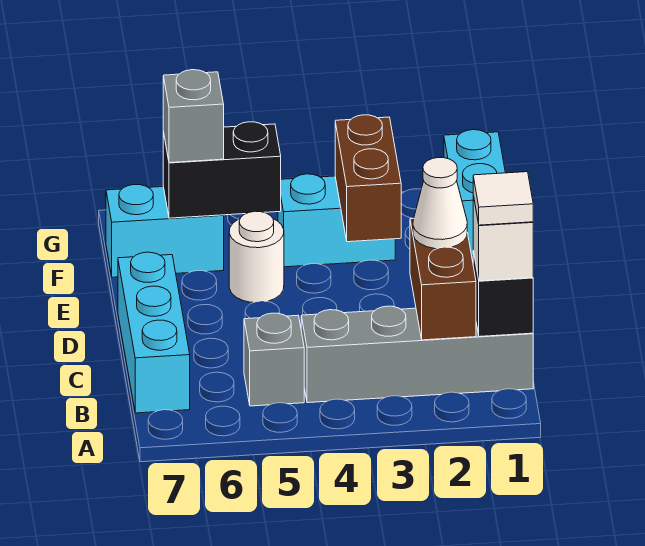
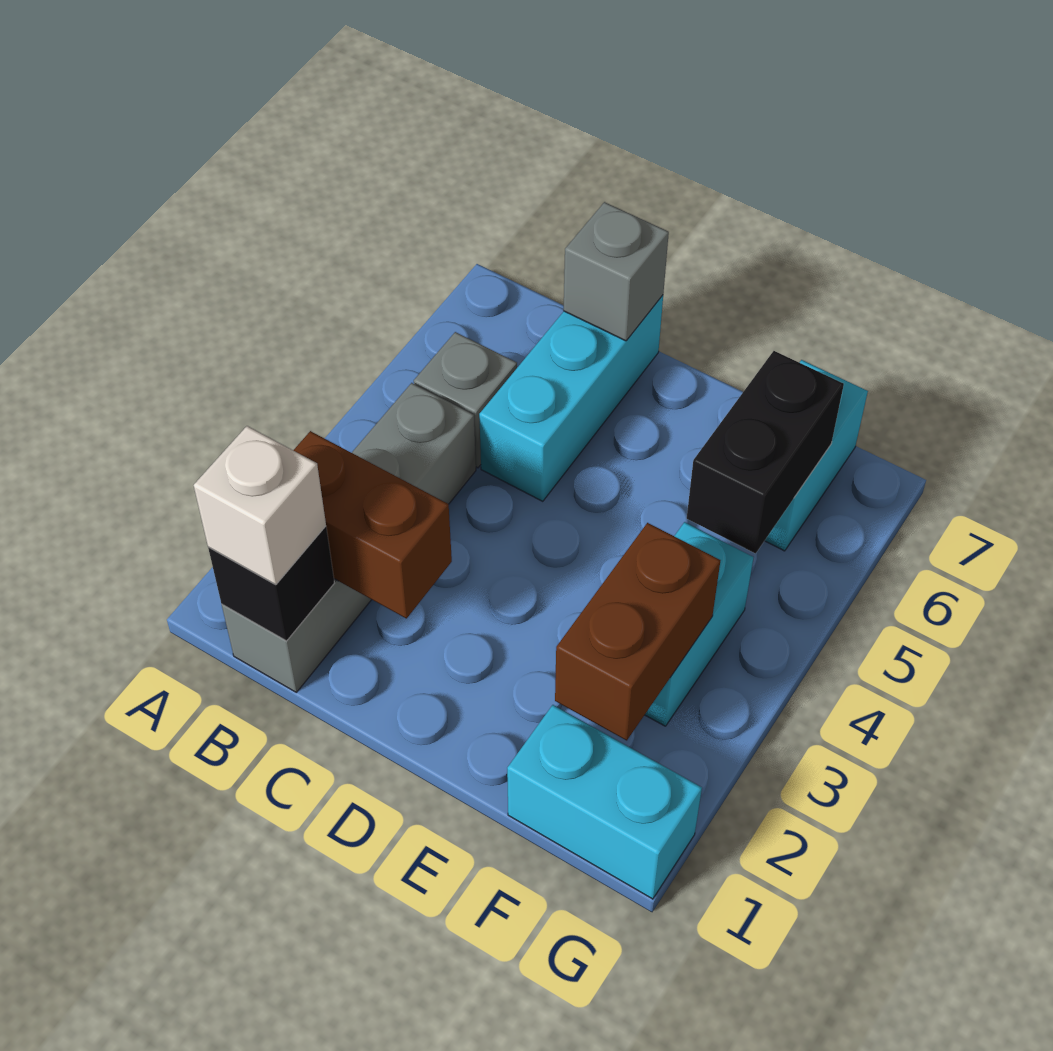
white tile B1 level 4 -> none
cyan brick B7:D7 level 1 -> cyan brick C5:C7 level 1
white cone C2 level 3 -> none
brown brick E3:F3 level 2 -> brown brick F2:F3 level 2
white round brick E5 level 1 -> none
grey brick F6 level 3 -> grey brick C7 level 2

